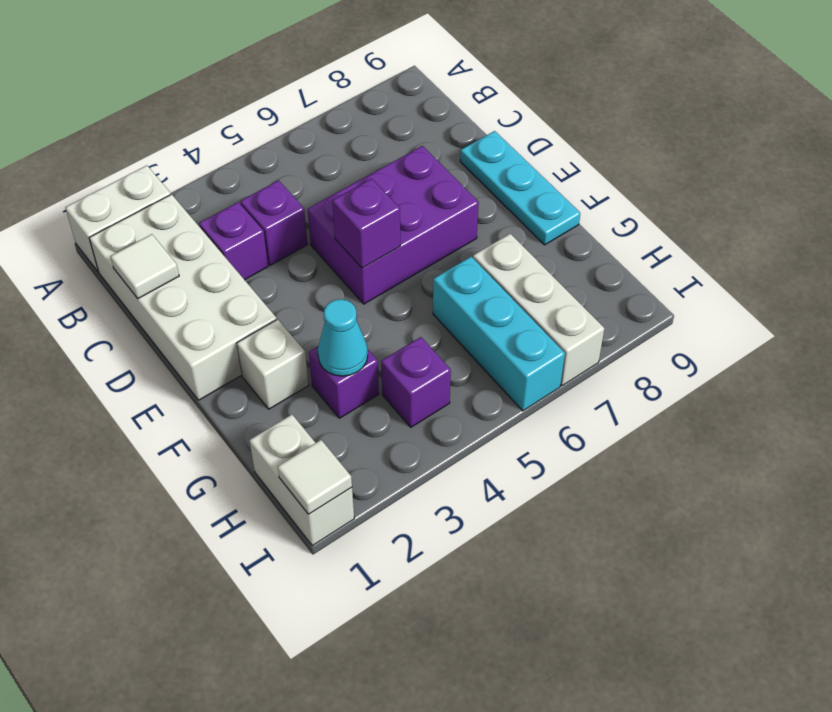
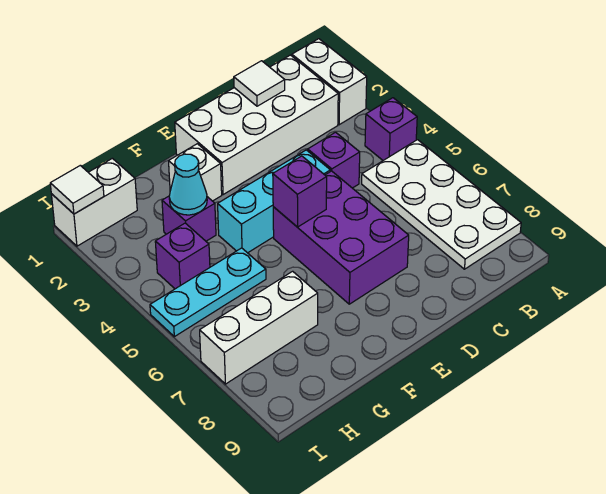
none -> white plate A5:B8 level 1
purple brick C3 level 1 -> purple brick A4 level 1
cyan plate D9:F9 level 1 -> cyan plate G5:I5 level 1
cyan brick G6:I6 level 1 -> cyan brick D4:F4 level 1

